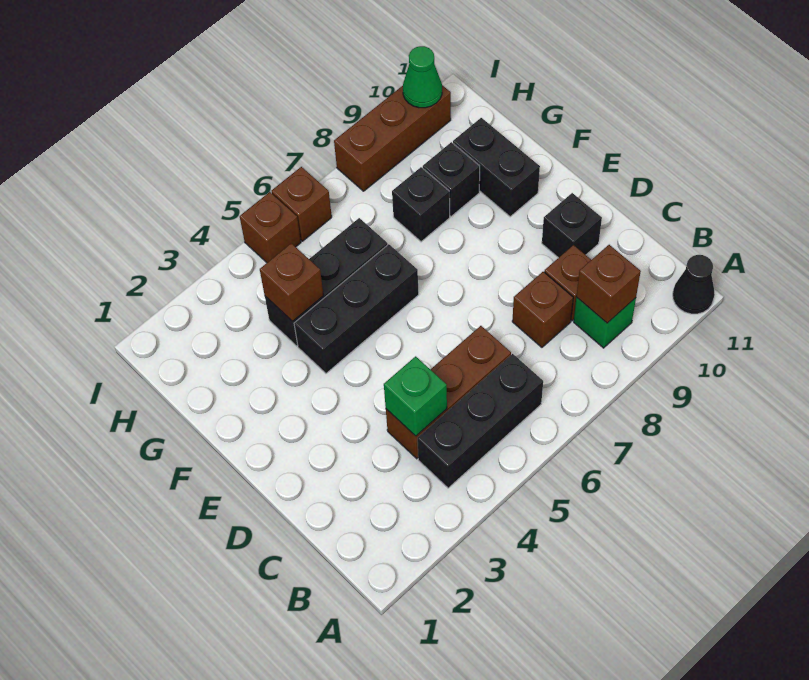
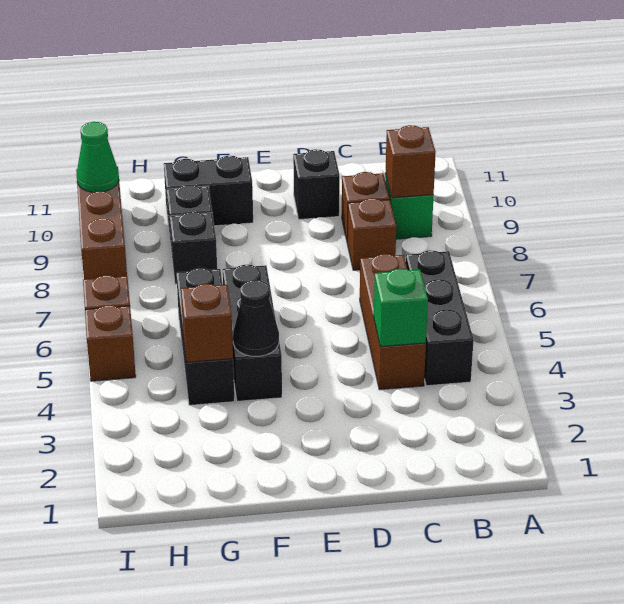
black cone A11 level 1 -> black cone F4 level 2

